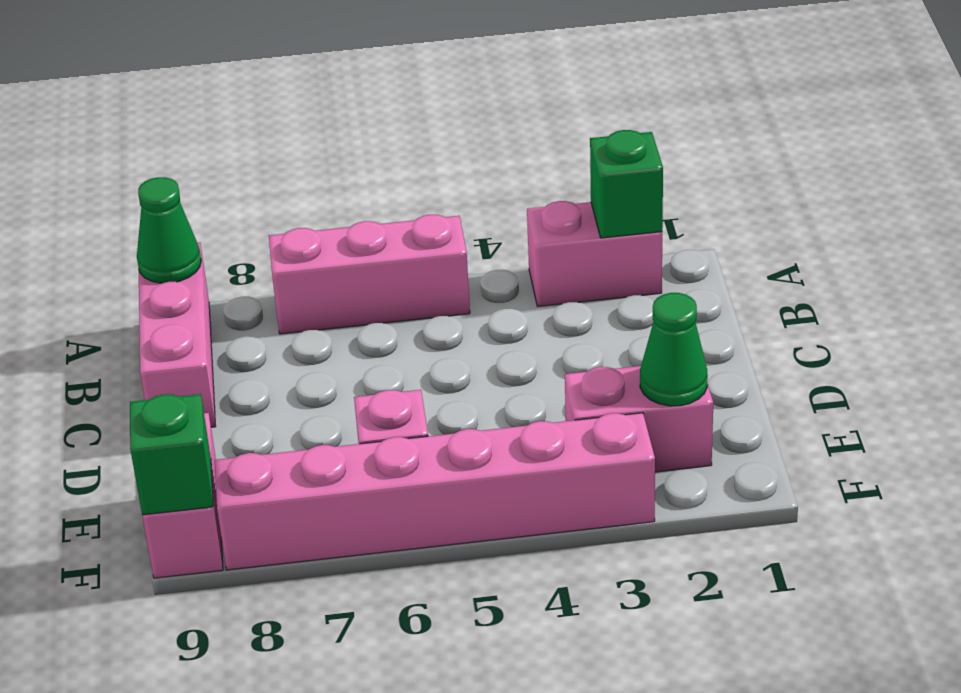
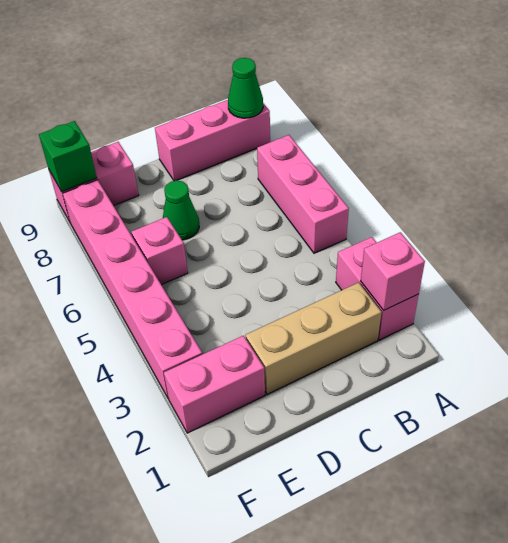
green brick A2 level 2 -> pink brick A2 level 2
none -> tan brick B2:D2 level 1
pink brick E2:E3 level 1 -> pink brick E2:F2 level 1
green cone E2 level 2 -> green cone D7 level 1

